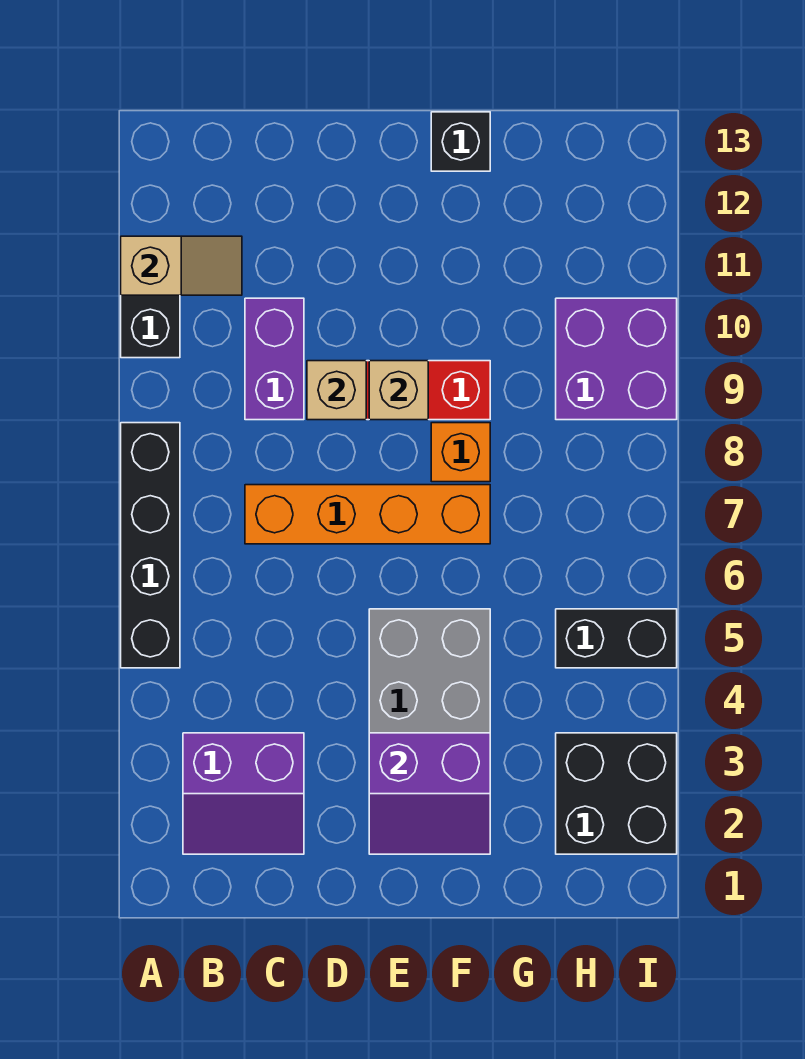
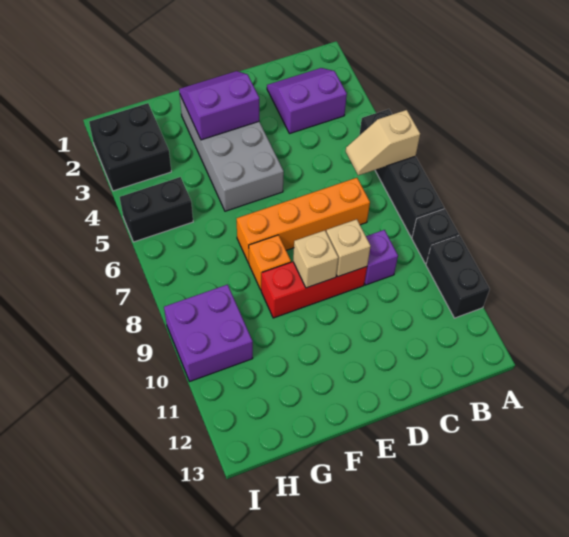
tan slope A11:B11 level 2 top A -> tan slope A6:B6 level 2 top A
purple brick C9:C10 level 1 -> purple brick C9 level 1
black brick F13 level 1 -> black brick A9 level 1

